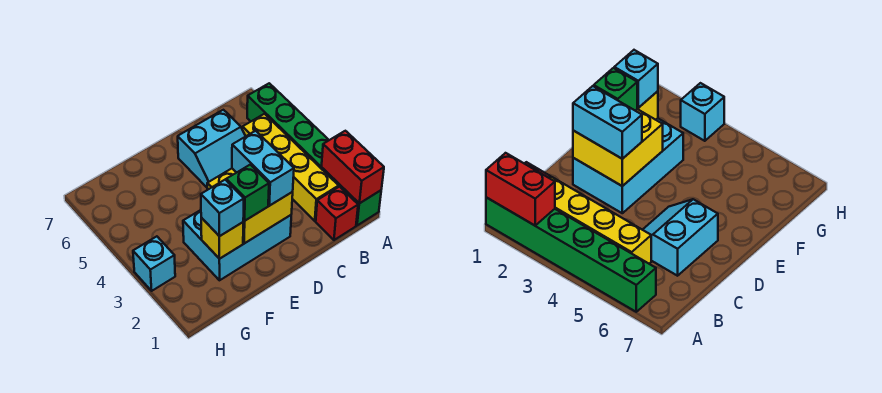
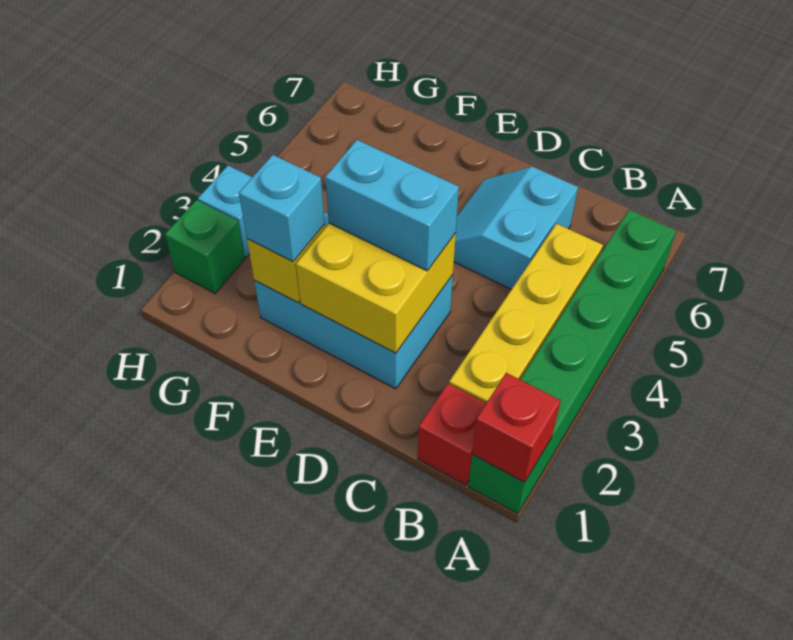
red brick A1:A2 level 2 -> red brick A1 level 2
cyan slope C5:D6 level 1 top 6 -> cyan slope C5:D6 level 1 top C
cyan brick D2:D3 level 3 -> cyan brick D3:E3 level 3
green brick E2 level 3 -> green brick H2 level 1

